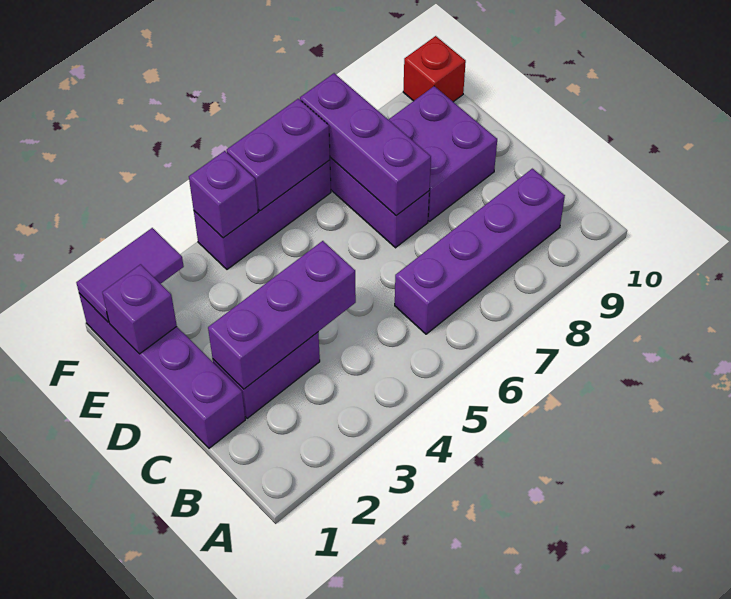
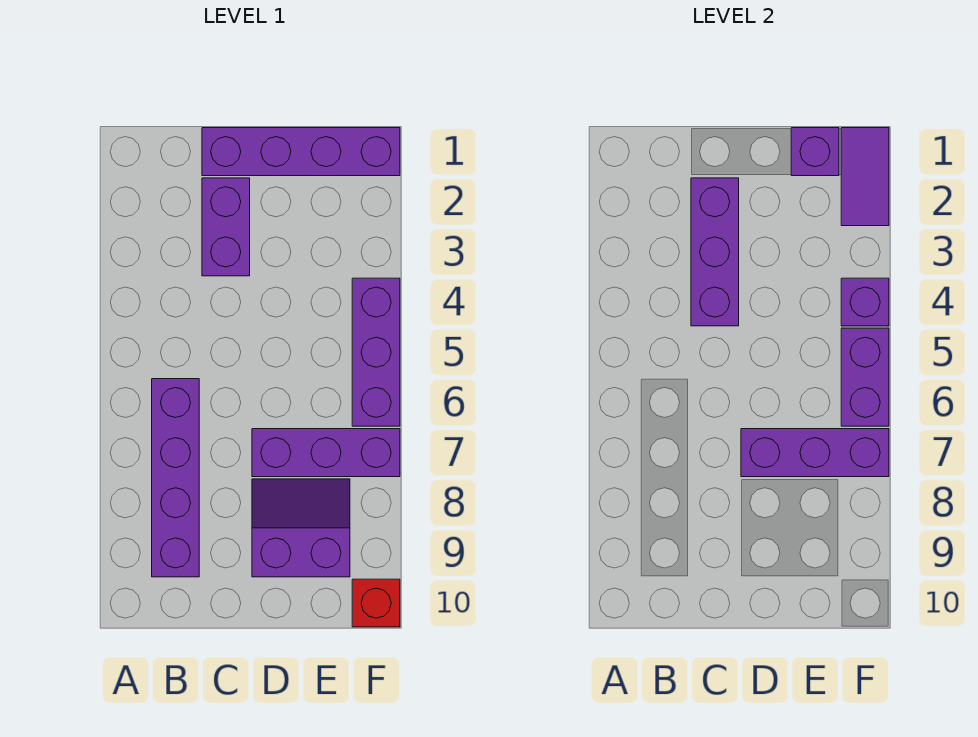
purple brick D8:E9 level 1 -> purple slope D8:E9 level 1 top 9

